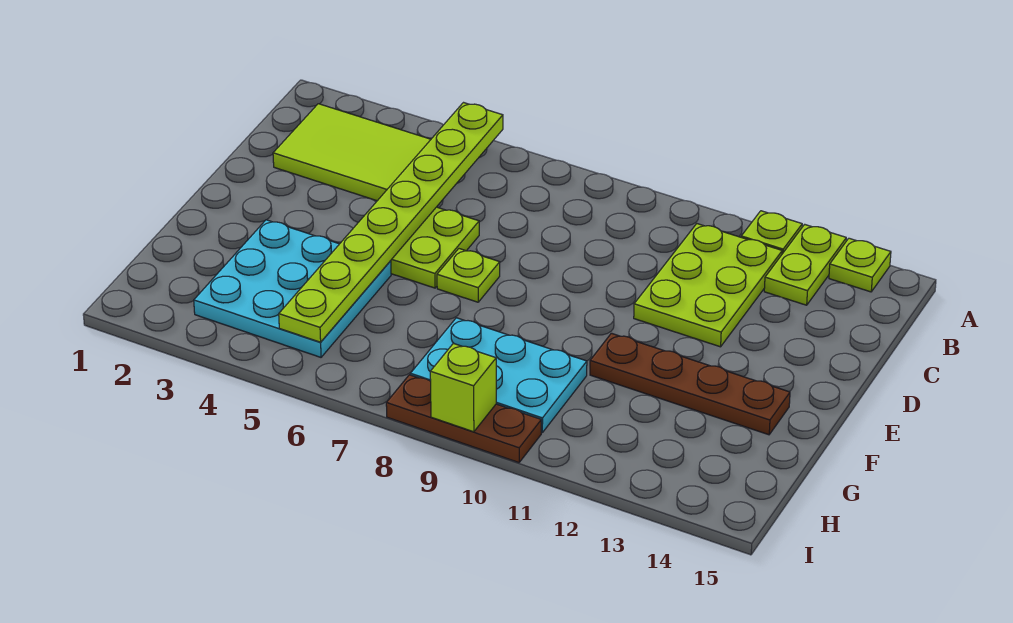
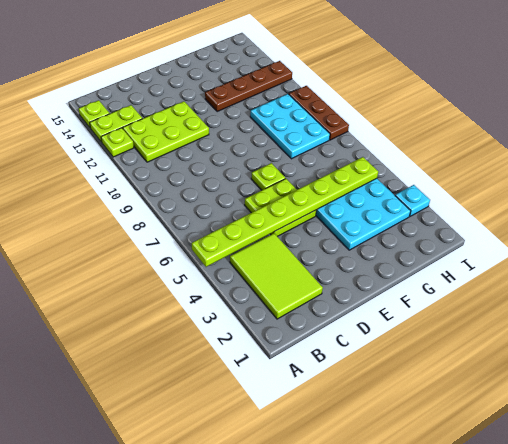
brown plate F11:F14 level 1 -> brown plate F12:I12 level 1
none -> cyan plate I3 level 1
lime brick I9 level 2 -> none

